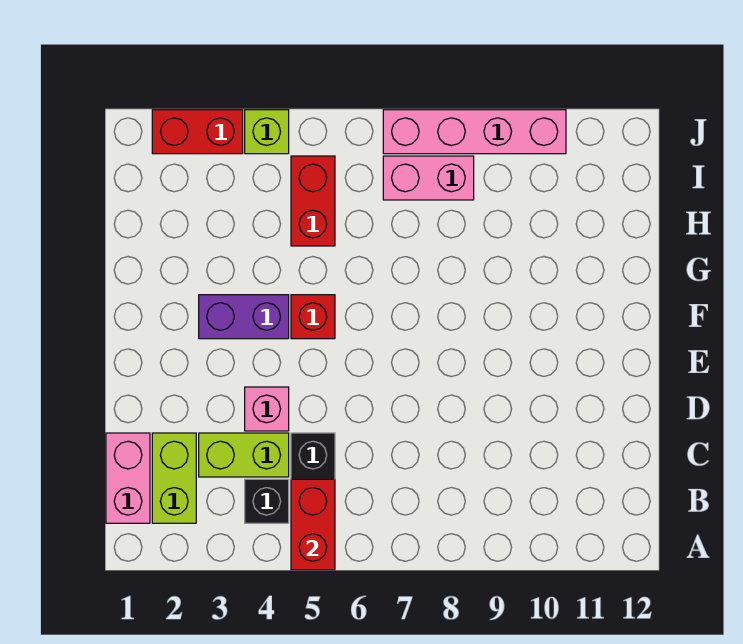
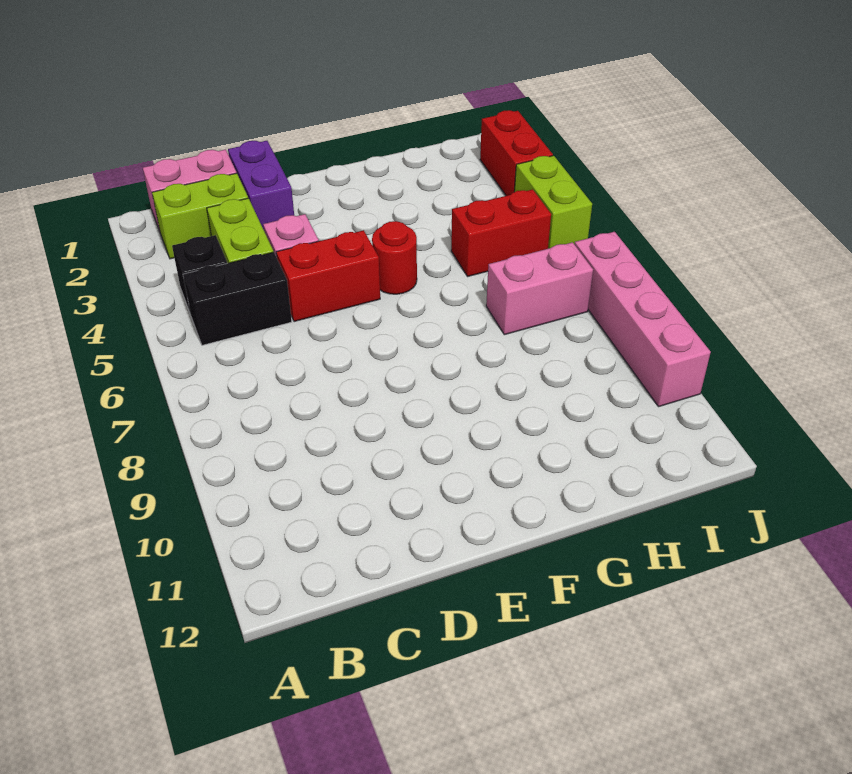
red brick A5:B5 level 2 -> red brick D5:E5 level 1
purple brick F3:F4 level 1 -> purple brick D1:D2 level 1
red brick F5 level 1 -> red round brick F5 level 1
pink brick I7:I8 level 1 -> pink brick H7:I7 level 1
lime brick J4 level 1 -> lime brick J4:J5 level 1

